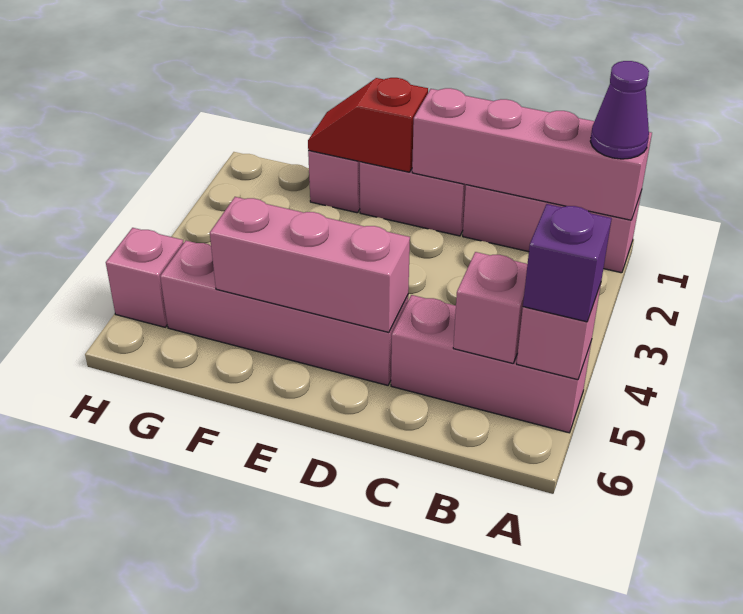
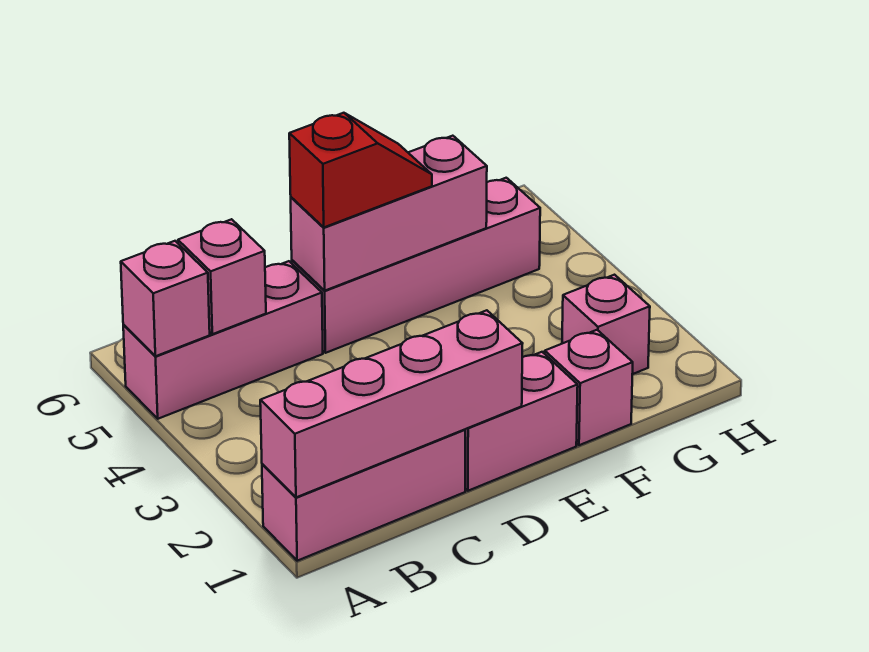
purple cone A1 level 3 -> none
purple brick A5 level 3 -> none
red slope E1:F1 level 2 top E -> red slope D5:E5 level 3 top D
pink brick H5 level 1 -> pink brick G2 level 1

